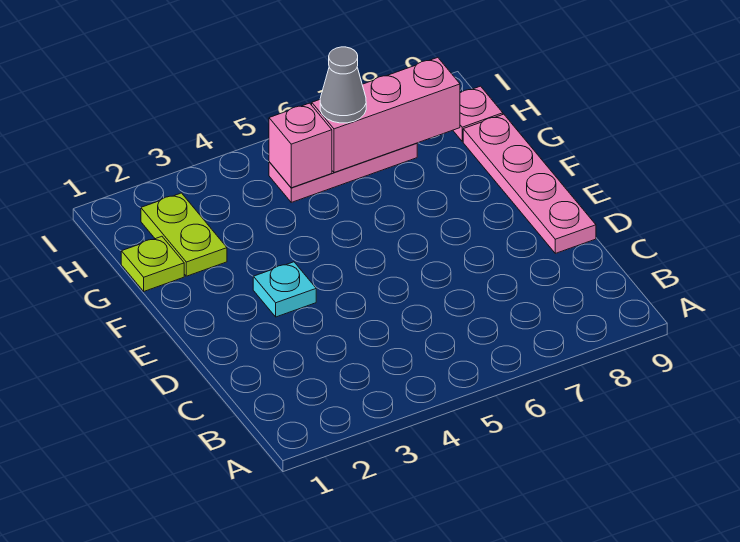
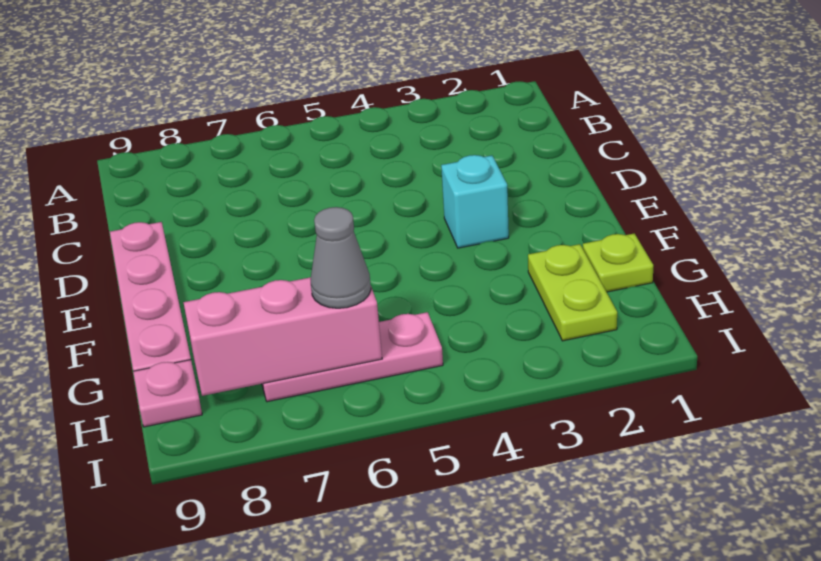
cyan plate E3 level 1 -> cyan brick E3 level 1
pink brick H5 level 2 -> none

